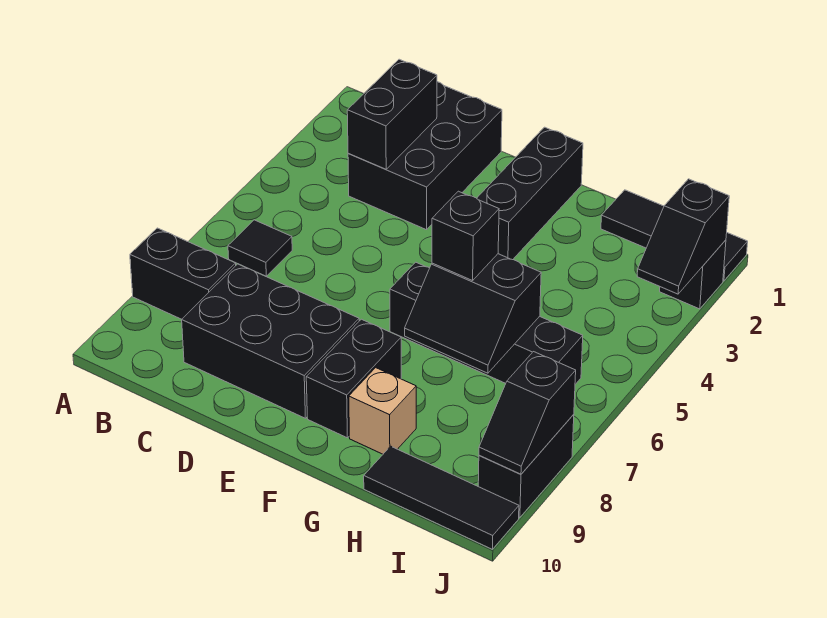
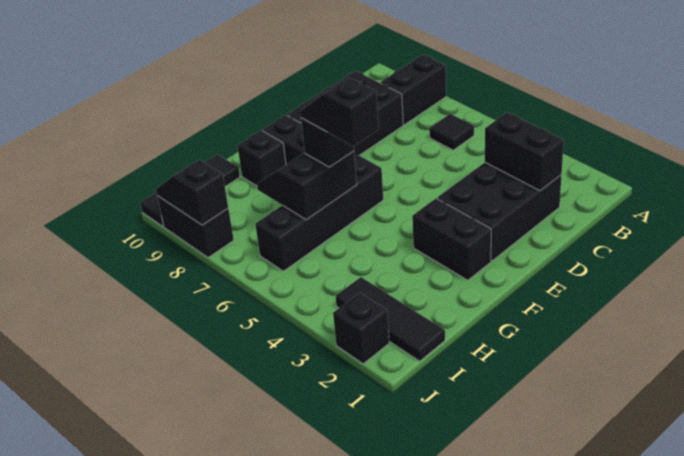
black brick C1:D3 level 1 -> black brick C2:E3 level 1
black brick F1:F3 level 1 -> black brick F2:F3 level 1
tan brick G9 level 1 -> black brick G9 level 1
black tile H1:J1 level 1 -> black tile I1:I3 level 1
black slope J2:J3 level 2 top 2 -> black slope G5:G6 level 4 top 5

